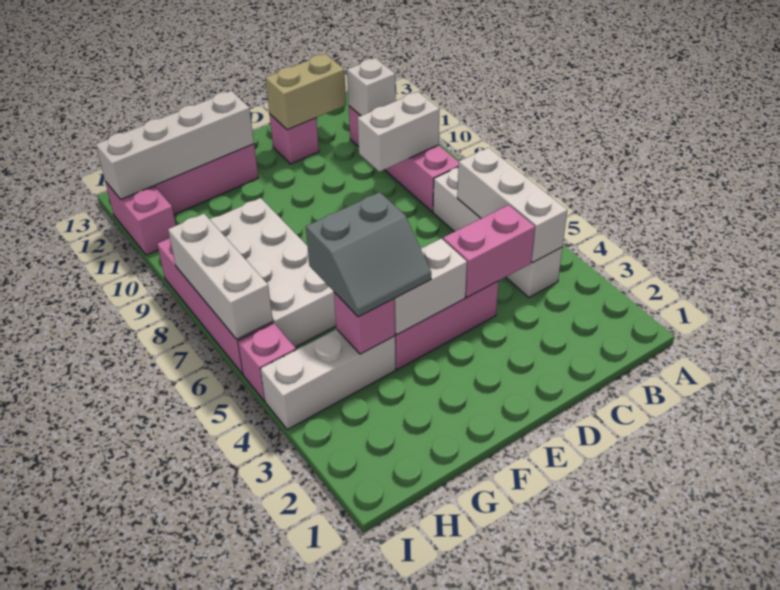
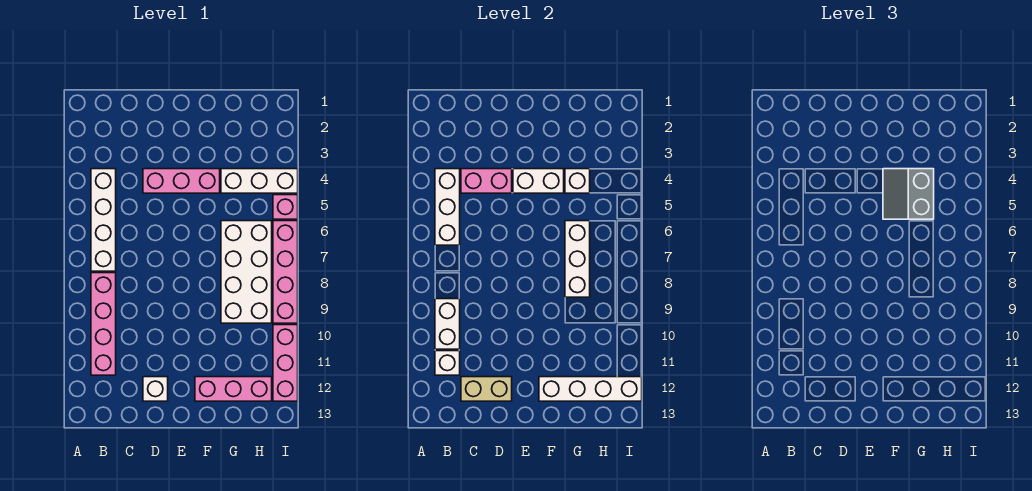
white brick B9:C9 level 2 -> white brick B9:B10 level 2
pink brick D12 level 1 -> white brick D12 level 1
grey slope F4:G5 level 3 top 5 -> grey slope F4:G5 level 3 top G
pink brick G4 level 2 -> white brick G4 level 2
white brick I6:I8 level 2 -> white brick G6:G8 level 2
pink brick I11:I12 level 1 -> pink brick I10:I12 level 1

